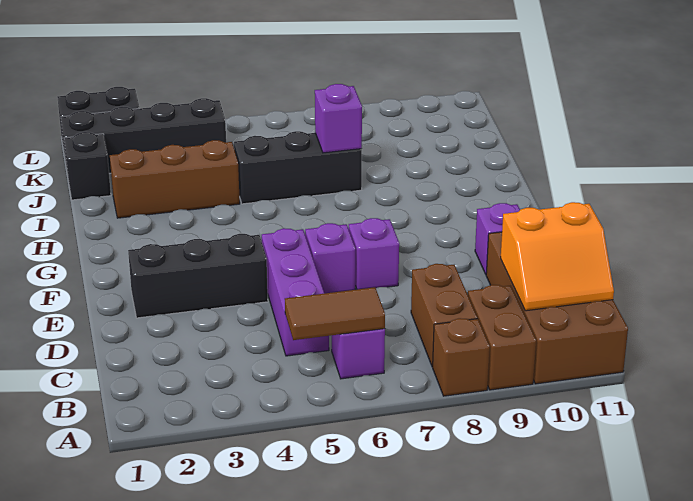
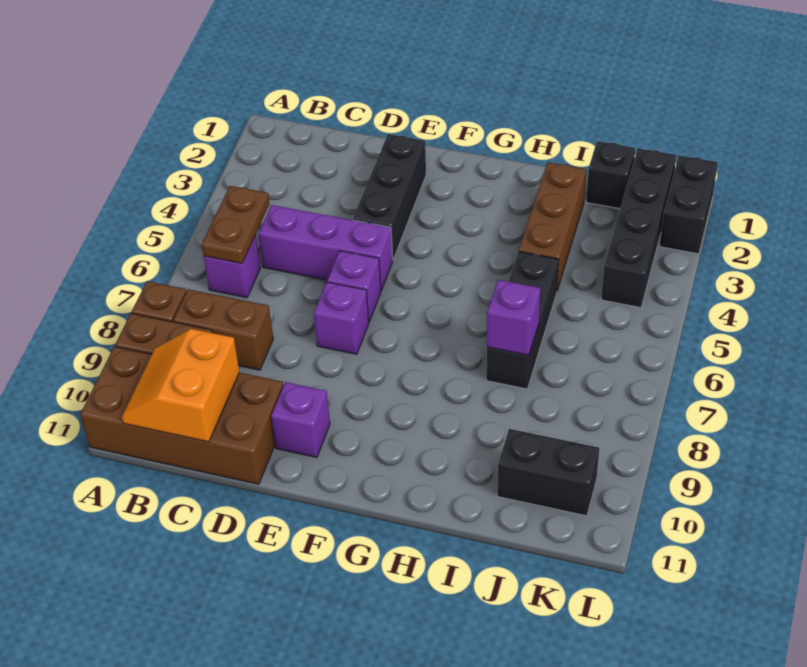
brown tile B5:B6 level 2 -> brown plate B5:B6 level 2
none -> black brick J10:K10 level 1

